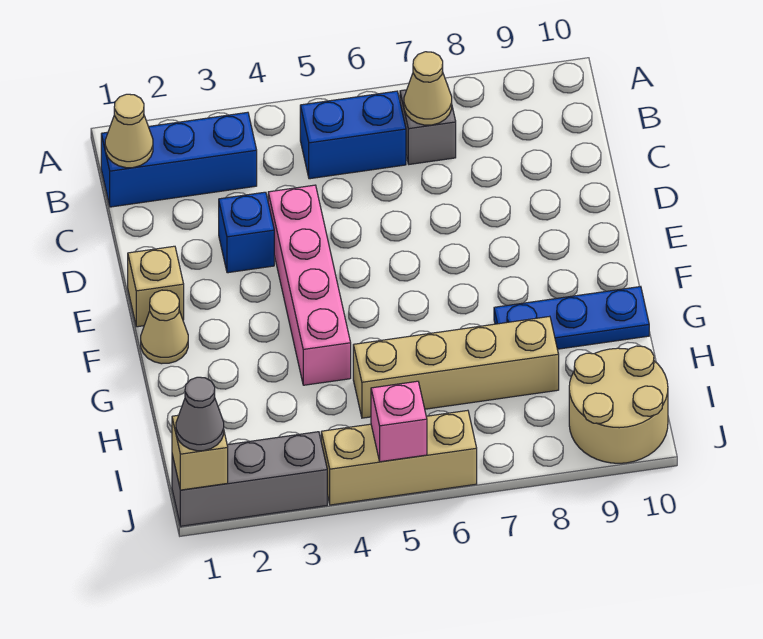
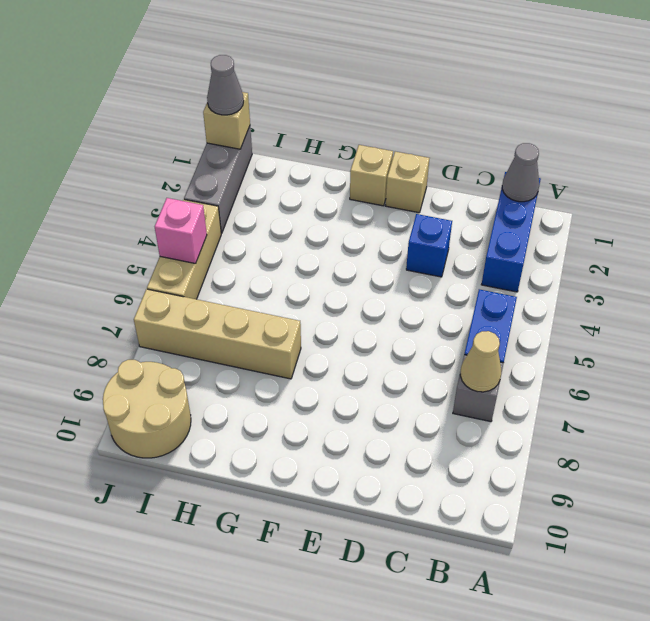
tan cone B1 level 2 -> grey cone B1 level 2
pink brick D4:G4 level 1 -> none
tan cone F1 level 1 -> tan brick F1 level 1
blue plate G8:G10 level 1 -> none
tan brick H5:H8 level 1 -> tan brick G7:J7 level 1

